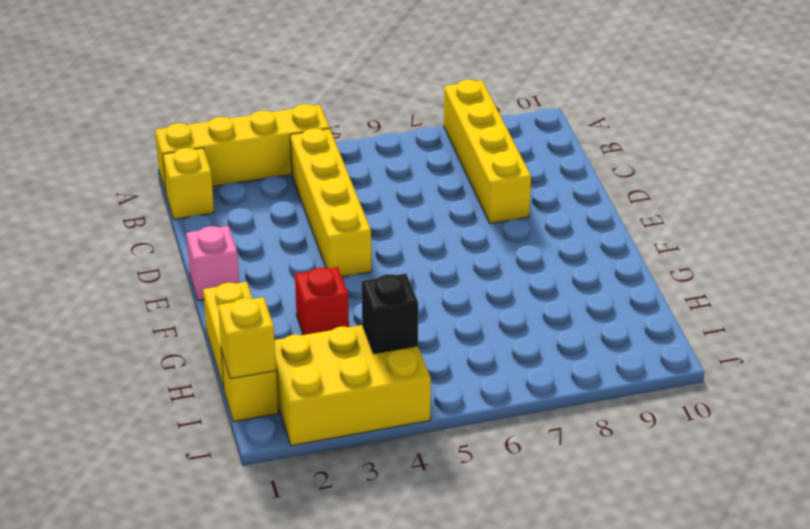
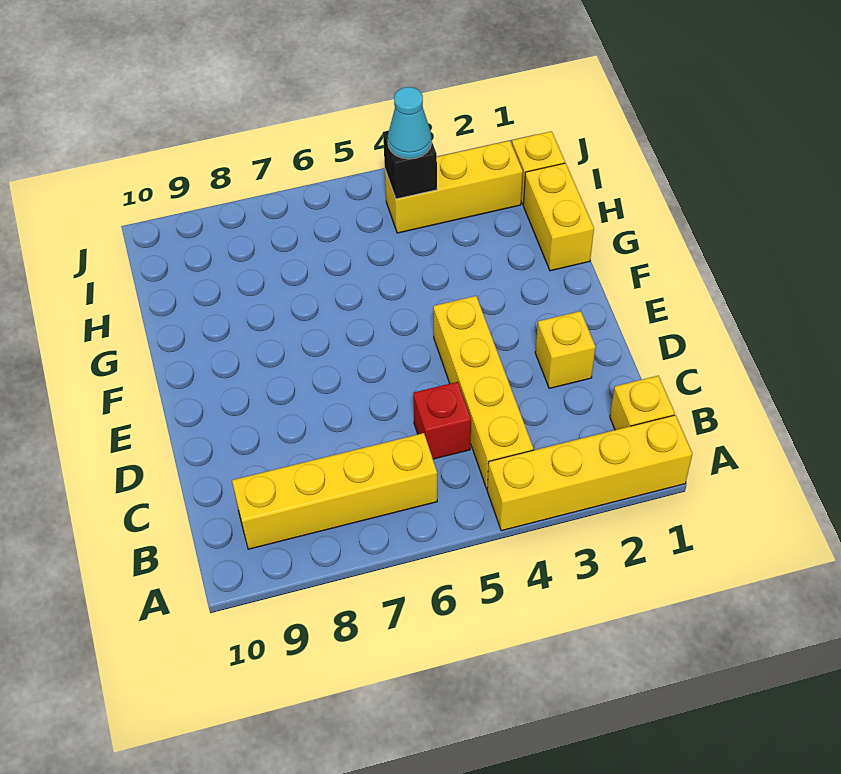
yellow brick A8:D8 level 1 -> yellow brick B6:B9 level 1
pink brick E1 level 1 -> none
red brick G3 level 1 -> red brick C5 level 1
yellow brick I1 level 2 -> yellow brick D2 level 1
yellow brick I2:J4 level 1 -> yellow brick I2:I4 level 1
none -> cyan cone I4 level 3

